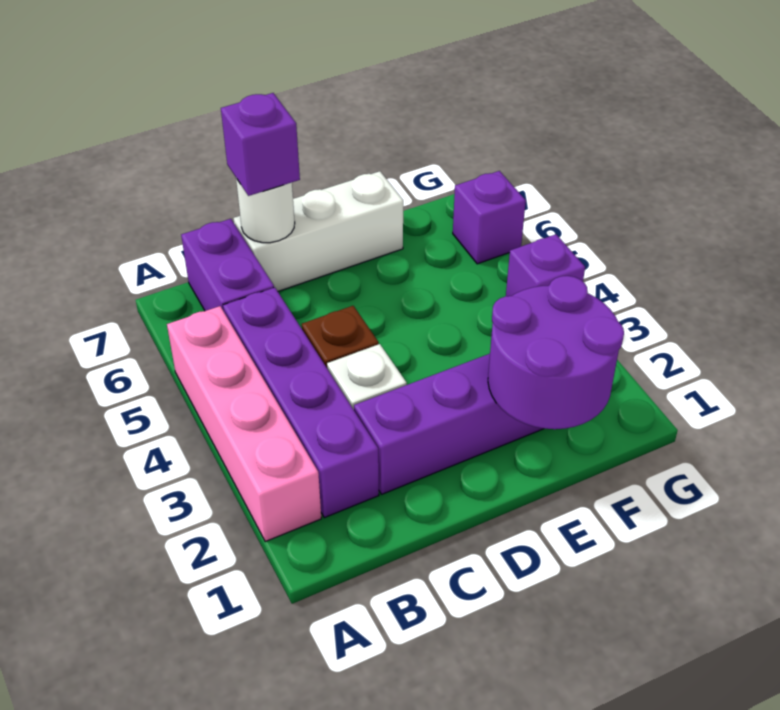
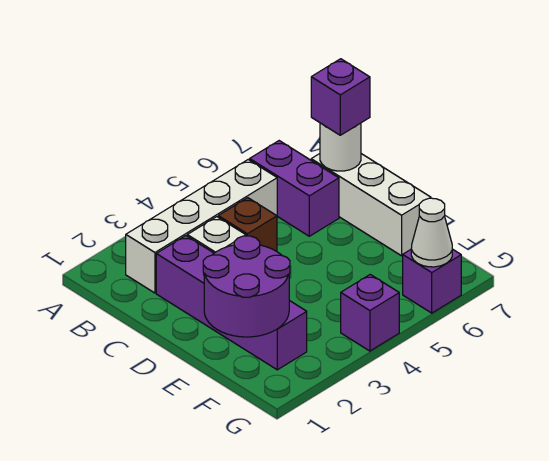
pink brick A2:A5 level 1 -> none
purple brick B2:B5 level 1 -> white brick B2:B5 level 1
purple brick B6:B7 level 1 -> purple brick B6:C6 level 1
none -> white cone G6 level 2

